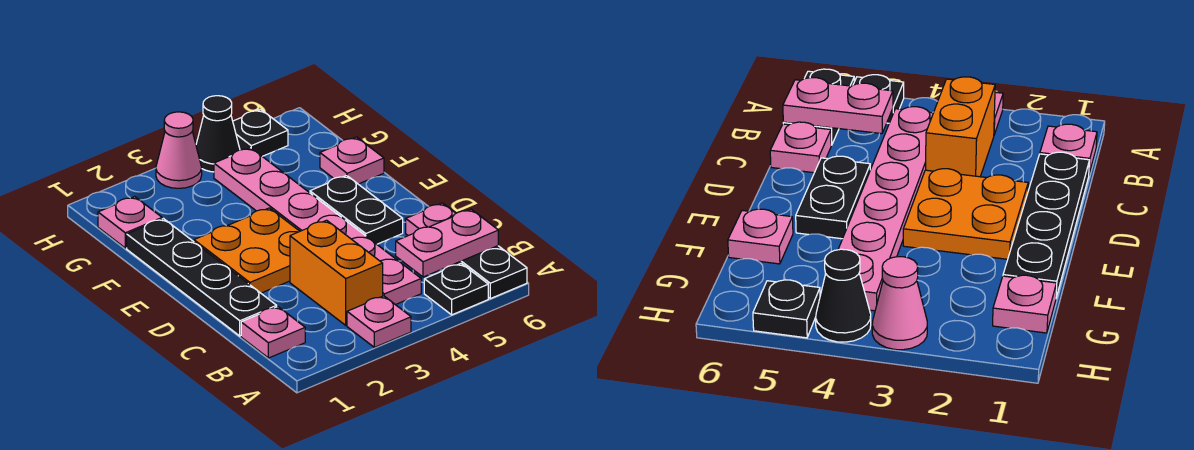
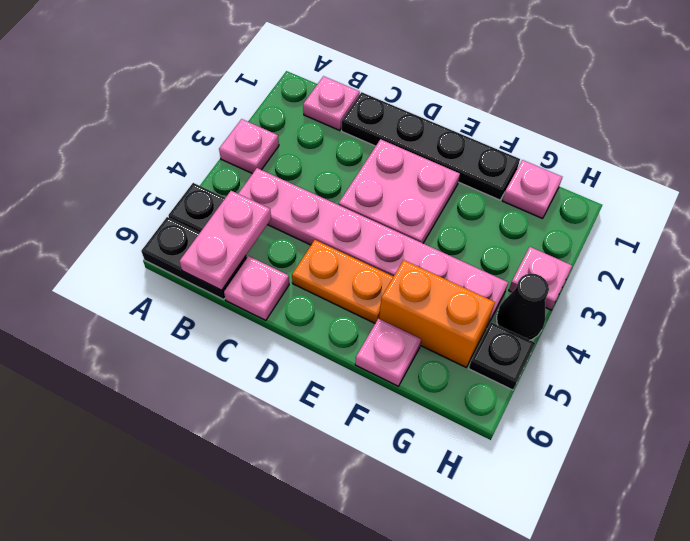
orange brick B3:C3 level 1 -> orange brick F5:G5 level 1
orange plate D2:E3 level 1 -> pink plate D2:E3 level 1
black plate D5:E5 level 1 -> orange plate D5:E5 level 1
pink cone H3 level 1 -> pink plate H3 level 1

